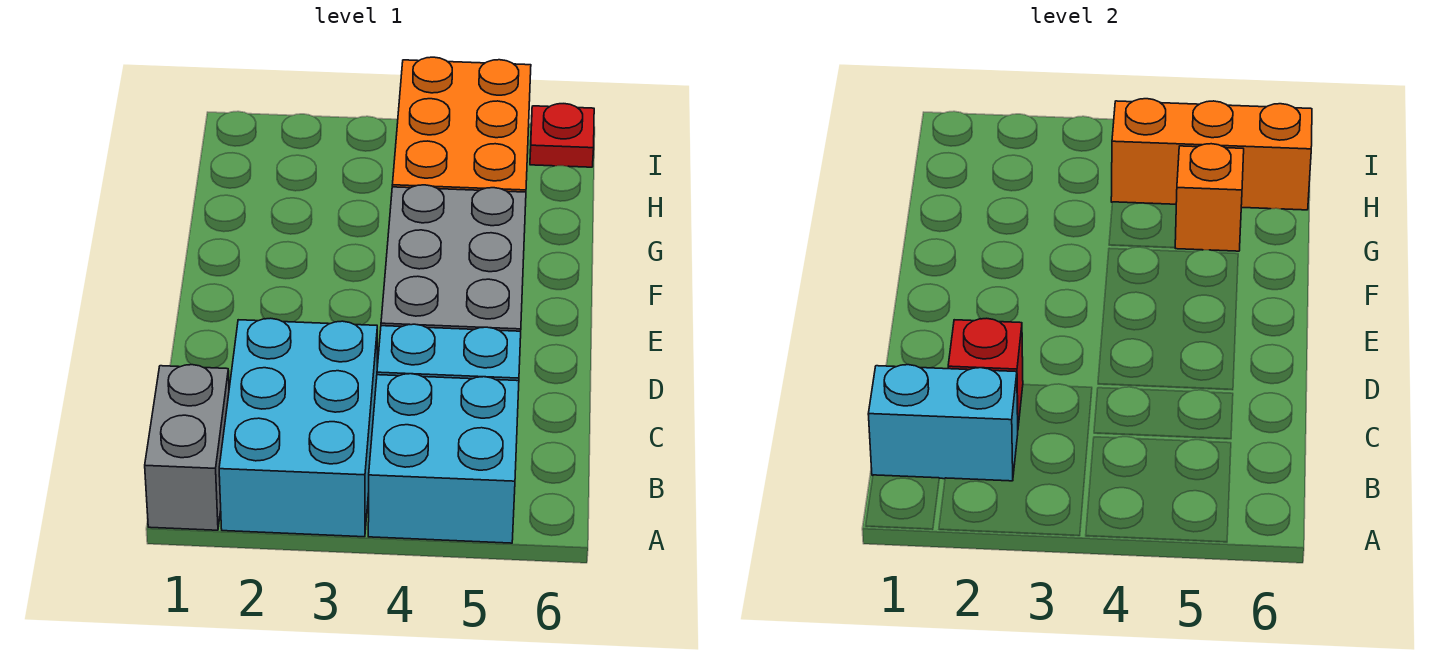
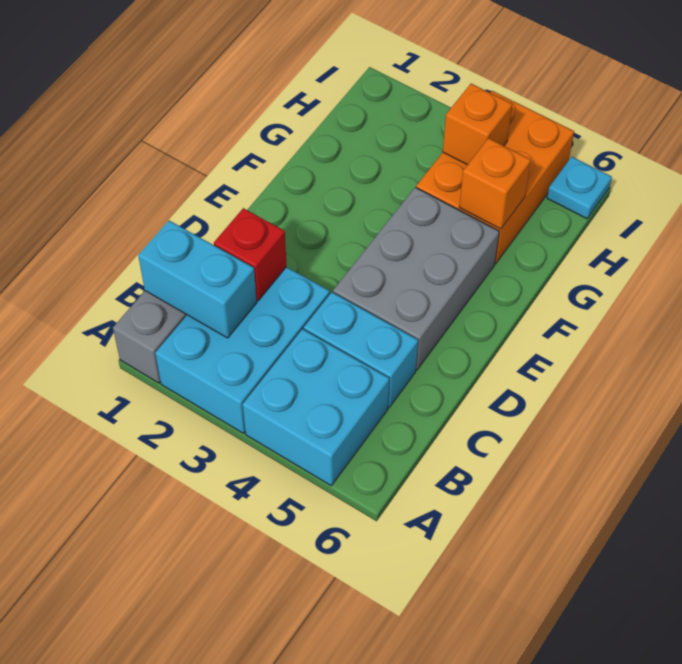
orange brick H4:H6 level 2 -> orange brick H4 level 2
red plate I6 level 1 -> cyan plate I6 level 1

